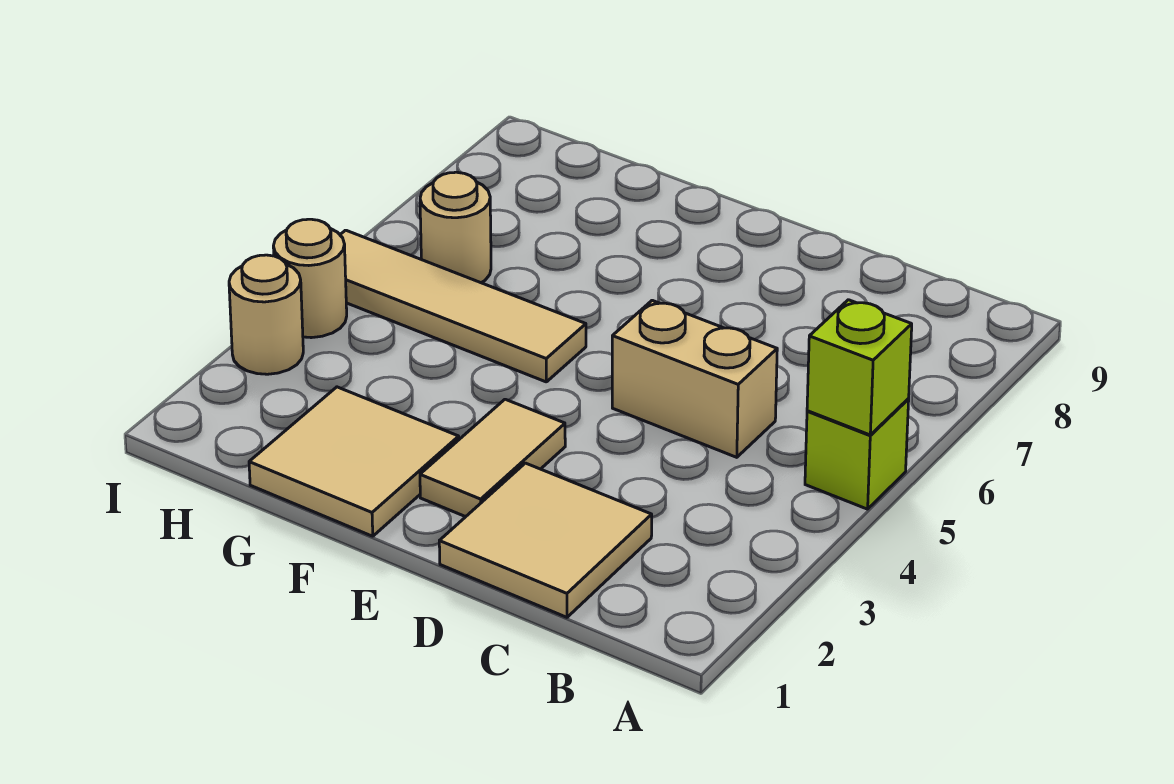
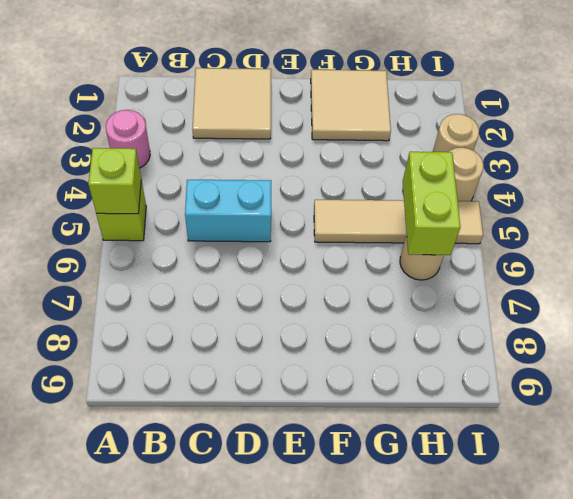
none -> pink round brick A3 level 1
tan brick C5:D5 level 1 -> cyan brick C5:D5 level 1
tan tile E2:E3 level 1 -> none
none -> lime brick H5:H6 level 2

